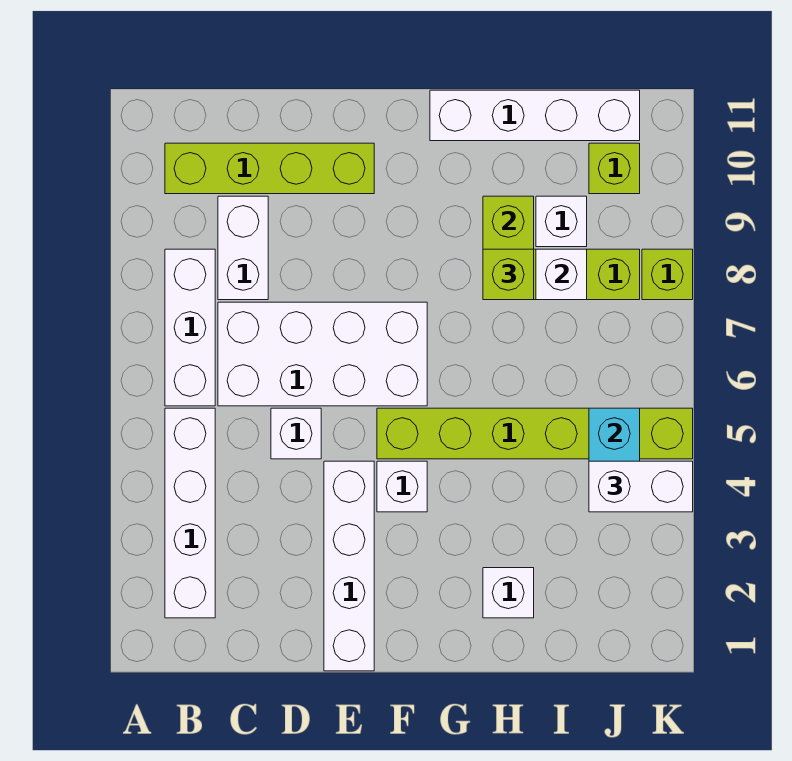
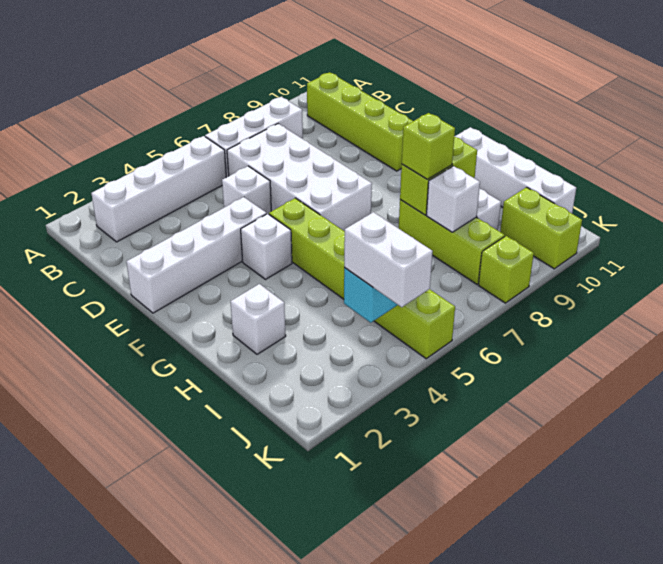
white brick C8:C9 level 1 -> none
lime brick J10 level 1 -> lime brick J10:K10 level 1

